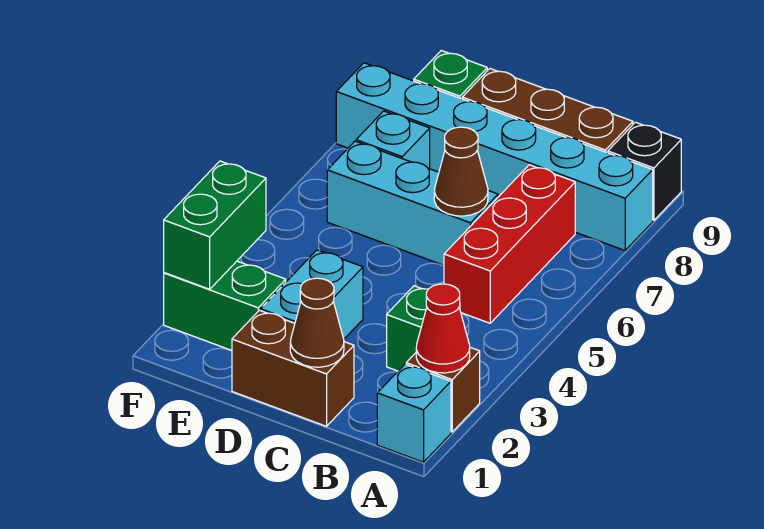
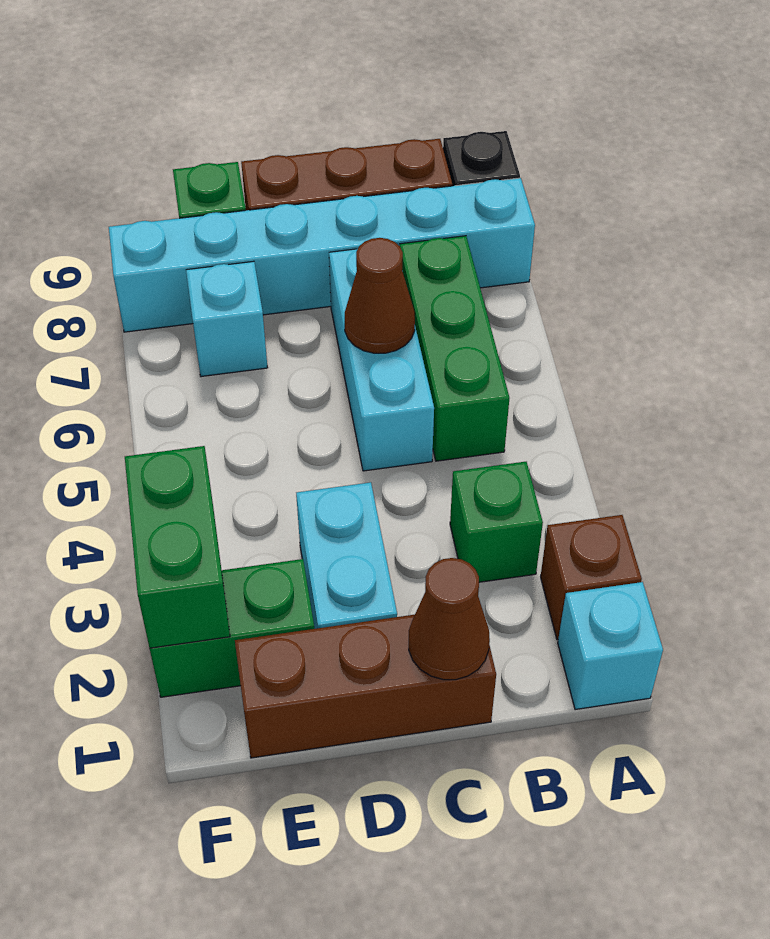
red cone A2 level 2 -> none
red brick B5:B7 level 1 -> green brick B5:B7 level 1
brown brick C1:D1 level 1 -> brown brick C1:E1 level 1
cyan brick C6:E6 level 1 -> cyan brick C5:C7 level 1

